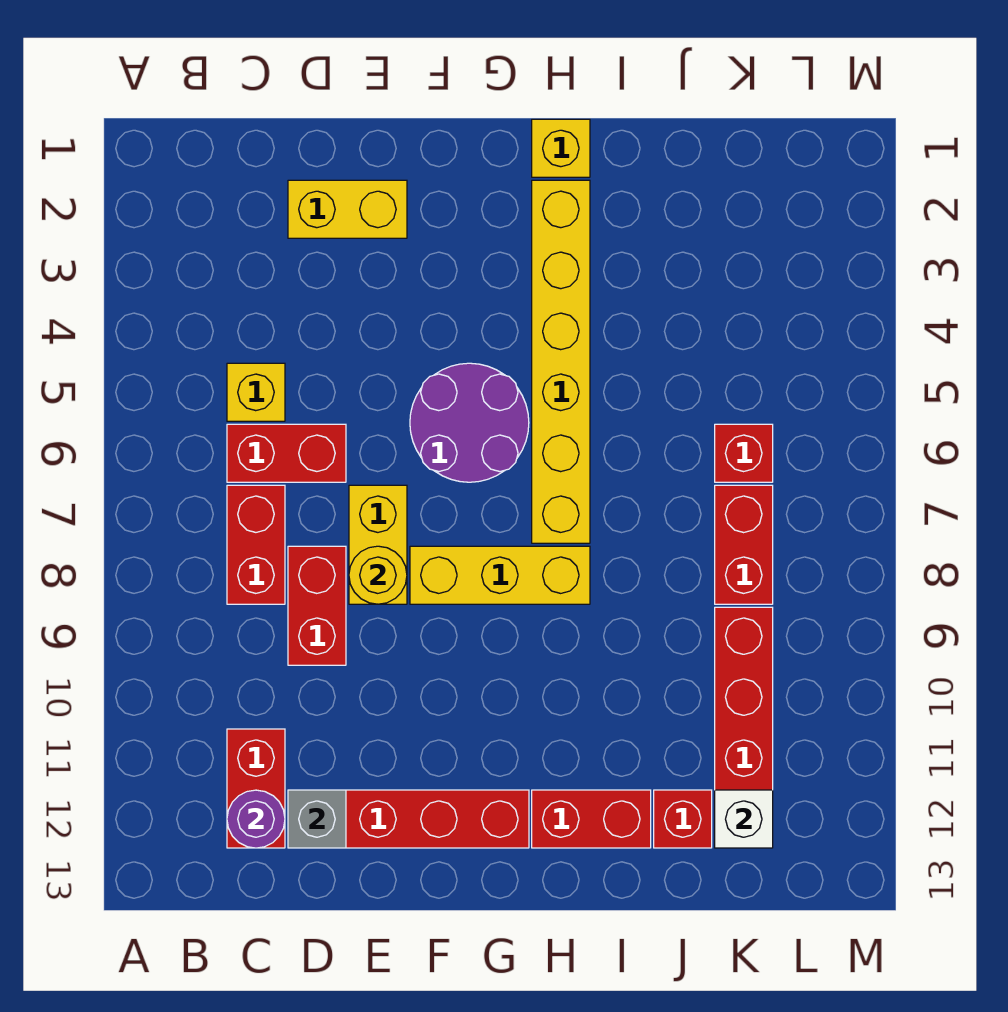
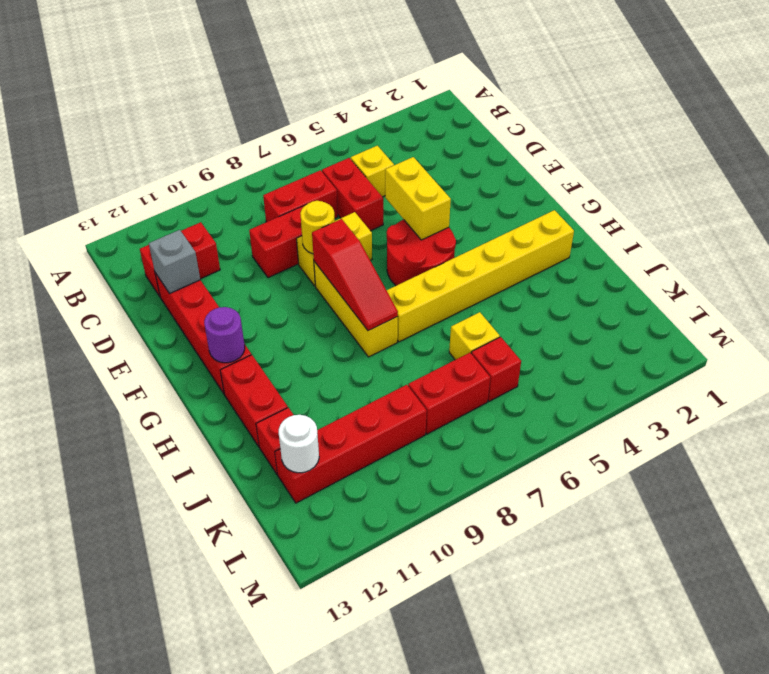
purple round brick C12 level 2 -> purple round brick G12 level 2
yellow brick D2:E2 level 1 -> yellow brick E5:F5 level 2
purple round brick F5:G6 level 1 -> red round brick F5:G6 level 1
none -> red slope F8:H8 level 2 top F
yellow brick H1 level 1 -> yellow brick J6 level 1
white brick K12 level 2 -> white round brick K12 level 2

